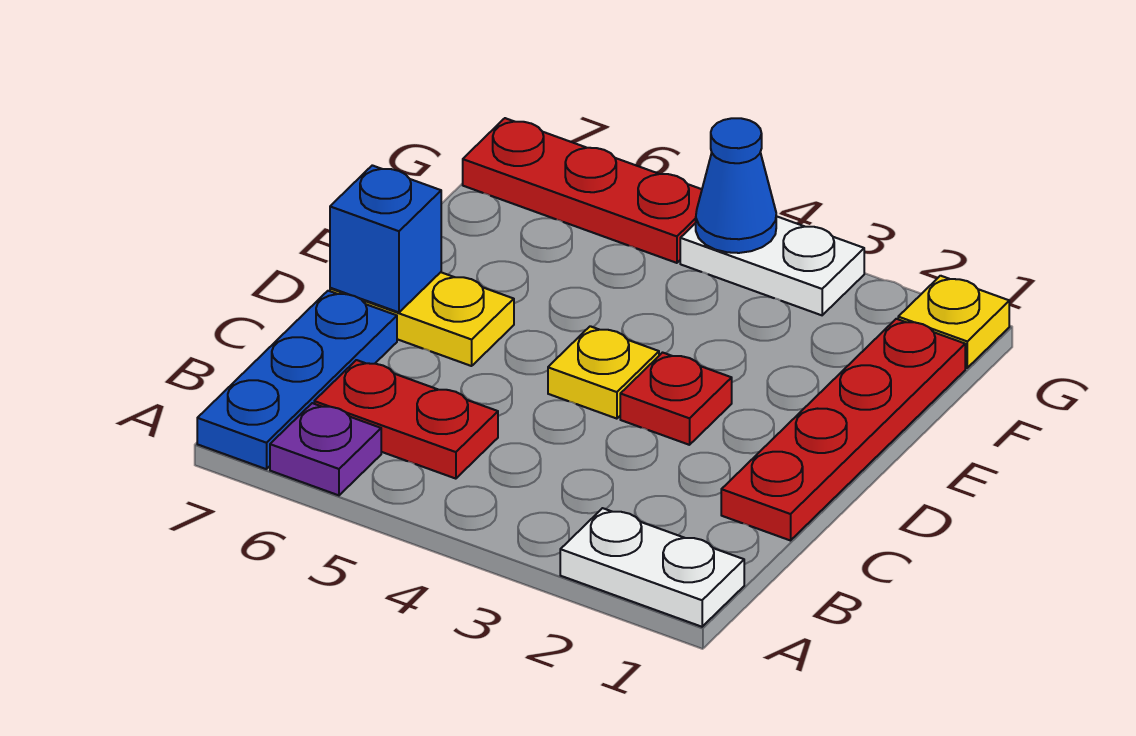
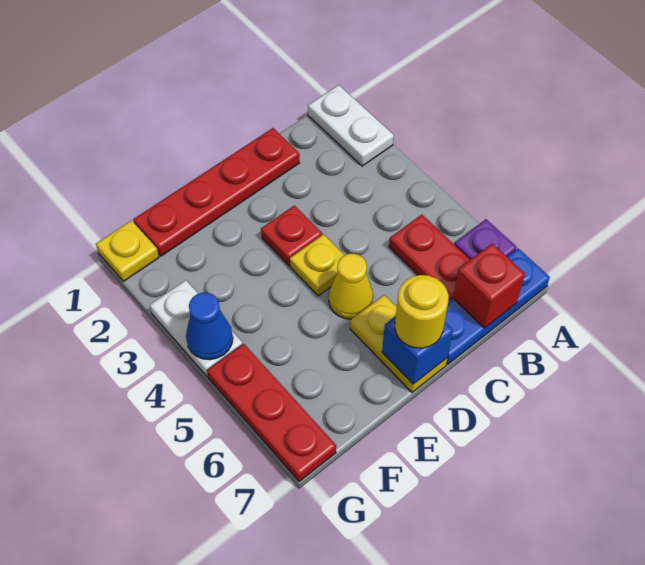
none -> red brick B7 level 2
none -> yellow cone D5 level 1
none -> yellow round brick D7 level 3

